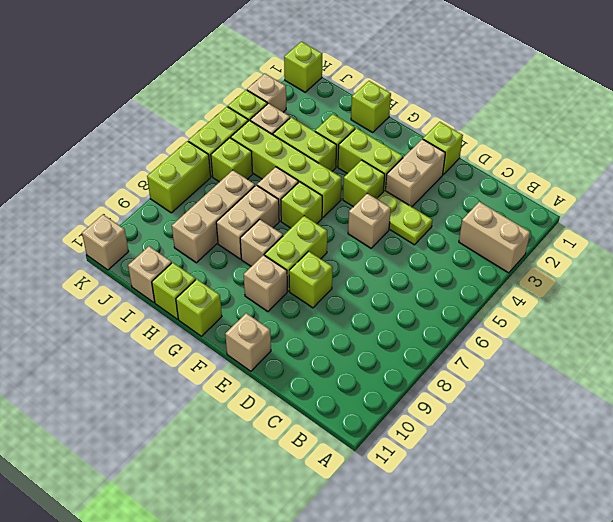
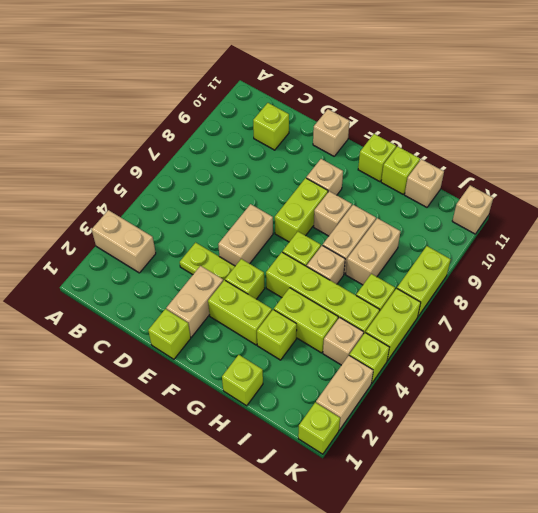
tan brick E5 level 1 -> tan brick E5:E6 level 1
lime brick E8 level 1 -> lime brick C10 level 1
tan brick I7:I9 level 1 -> tan brick I7:I8 level 1
tan brick K3 level 1 -> tan brick K2:K3 level 1

